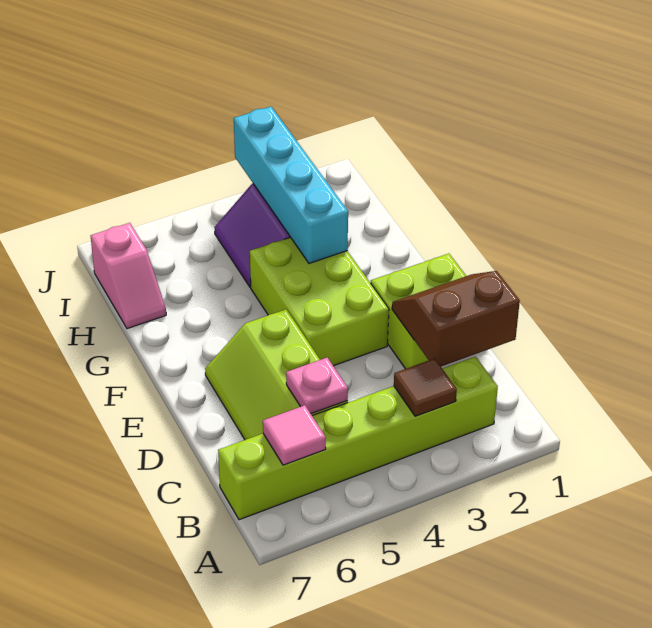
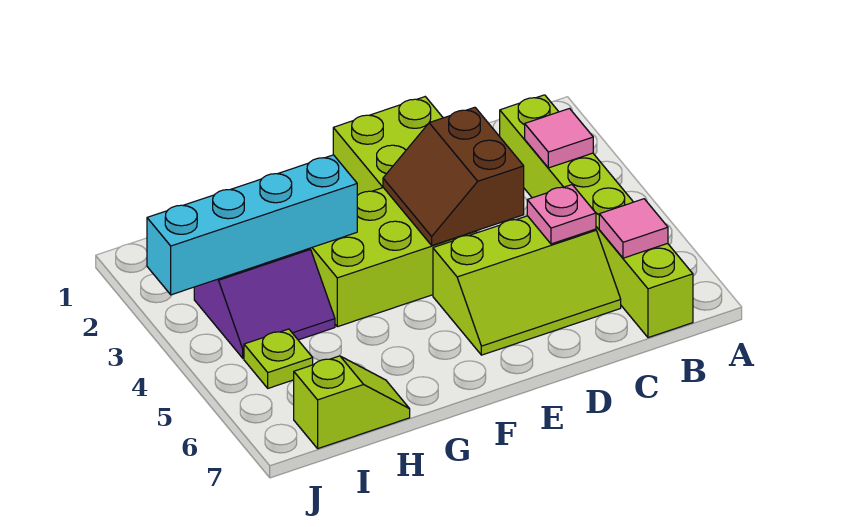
brown tile B3 level 2 -> pink tile B3 level 2
brown slope C1:D2 level 2 top C -> brown slope D3:E4 level 2 top D
pink slope H7:I7 level 1 top I -> lime slope H7:I7 level 1 top I
none -> lime plate I5 level 1

